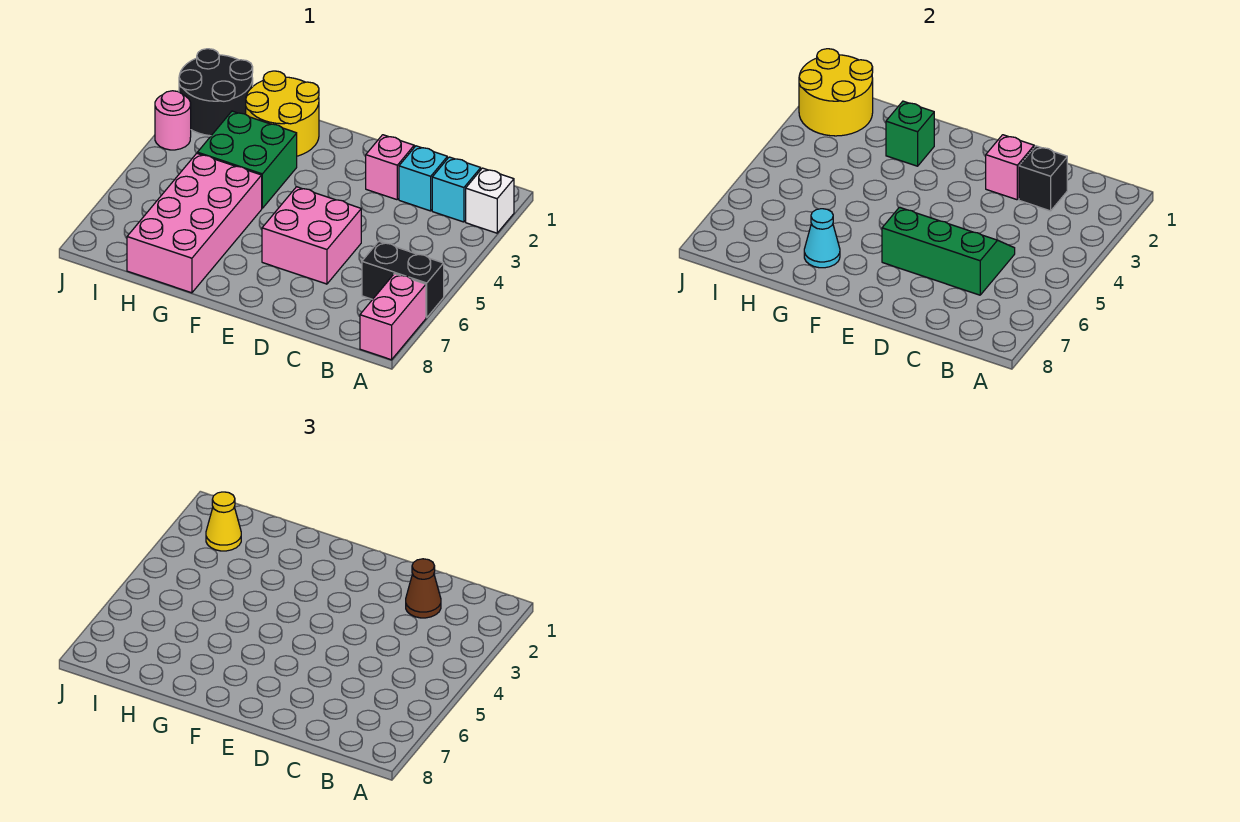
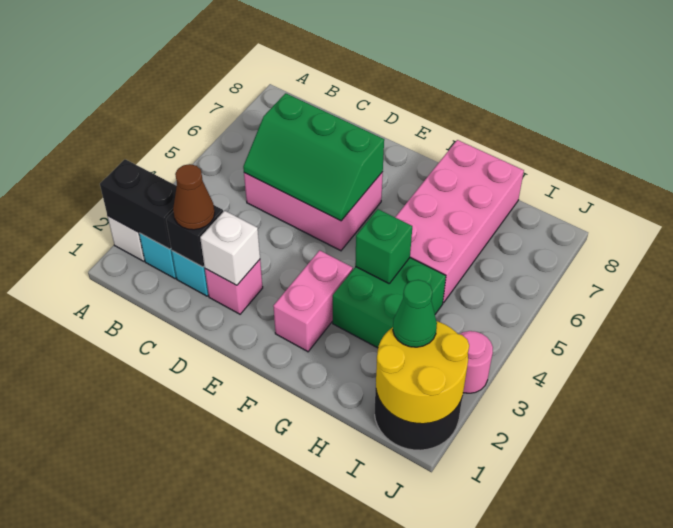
black brick A6:B6 level 1 -> black brick A2:B2 level 2
pink brick A7:A8 level 1 -> pink brick F2:F3 level 1
pink brick D2 level 2 -> white brick D2 level 2
pink brick D5:E6 level 1 -> pink brick C5:E6 level 1
yellow round brick G1:H2 level 1 -> none
green brick G2 level 2 -> green brick G4 level 2
cyan cone G7 level 2 -> none
yellow cone I2 level 3 -> green cone I2 level 3

